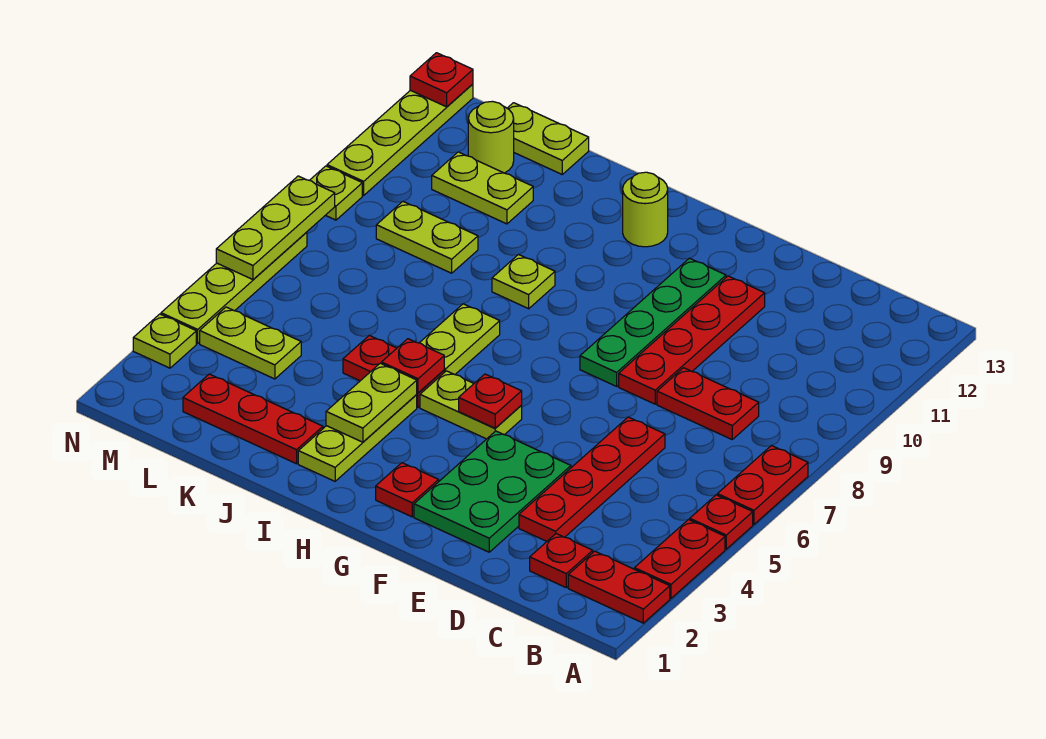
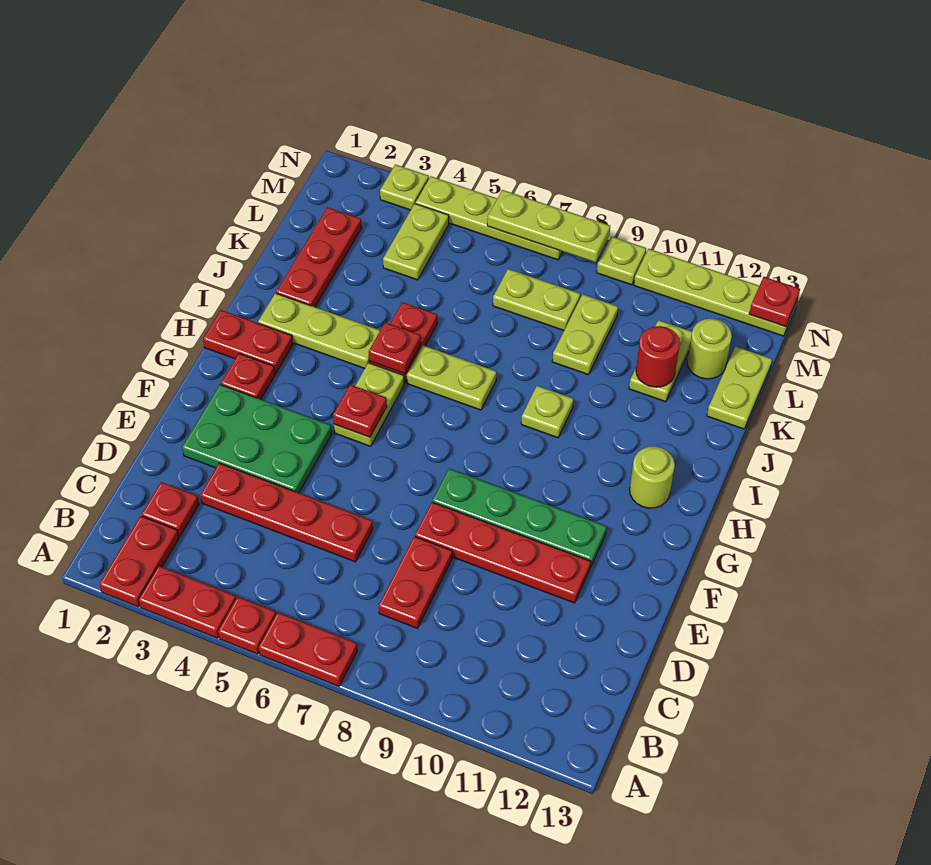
none -> red plate H1:H2 level 1
lime plate I3:I4 level 2 -> lime plate L7:L8 level 1
none -> red round brick K11 level 2

